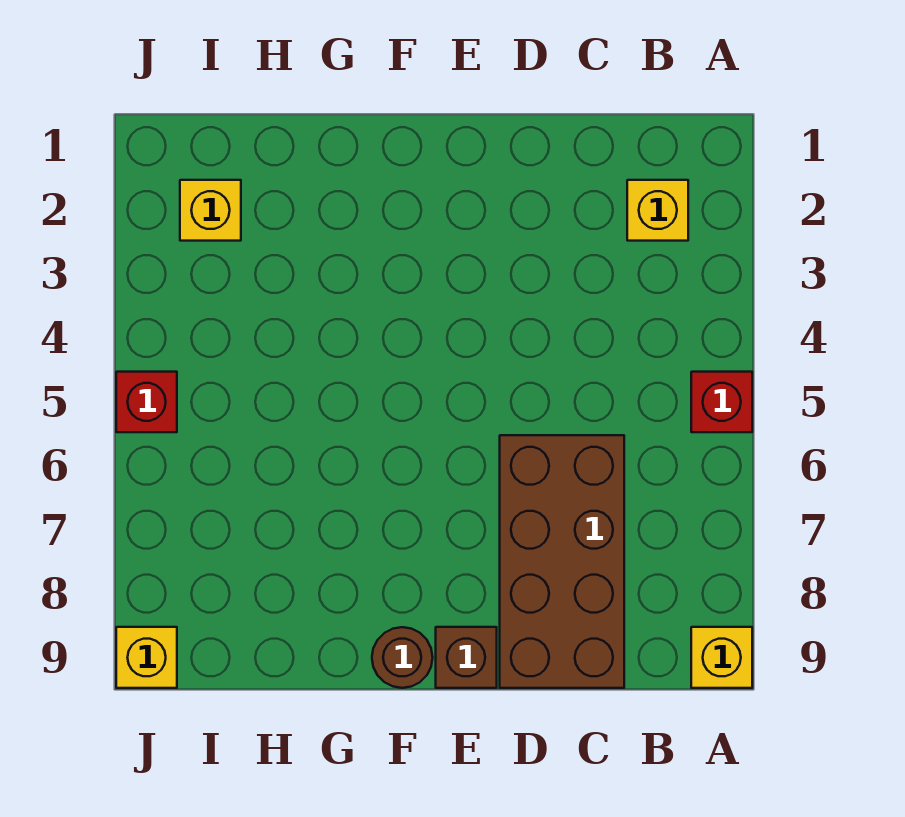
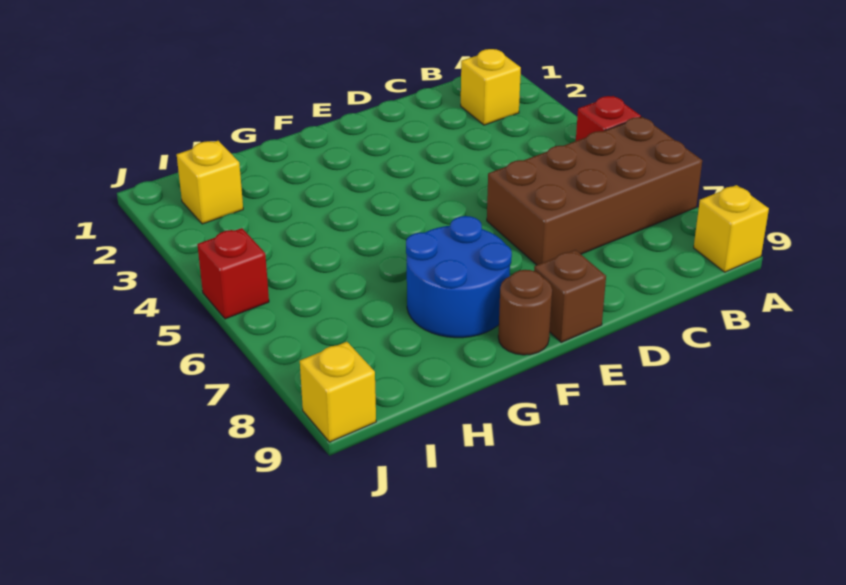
brown brick C6:D9 level 1 -> brown brick A6:D7 level 1
none -> blue round brick F7:G8 level 1

